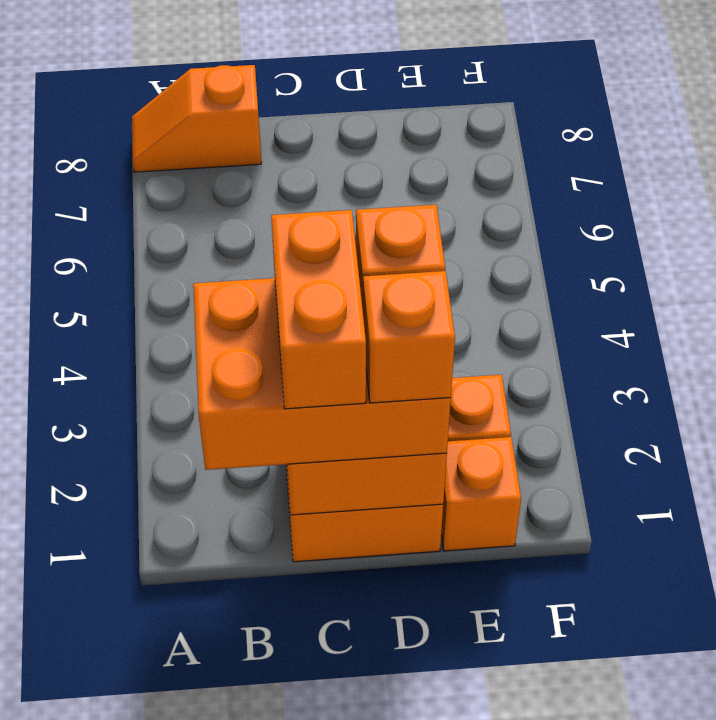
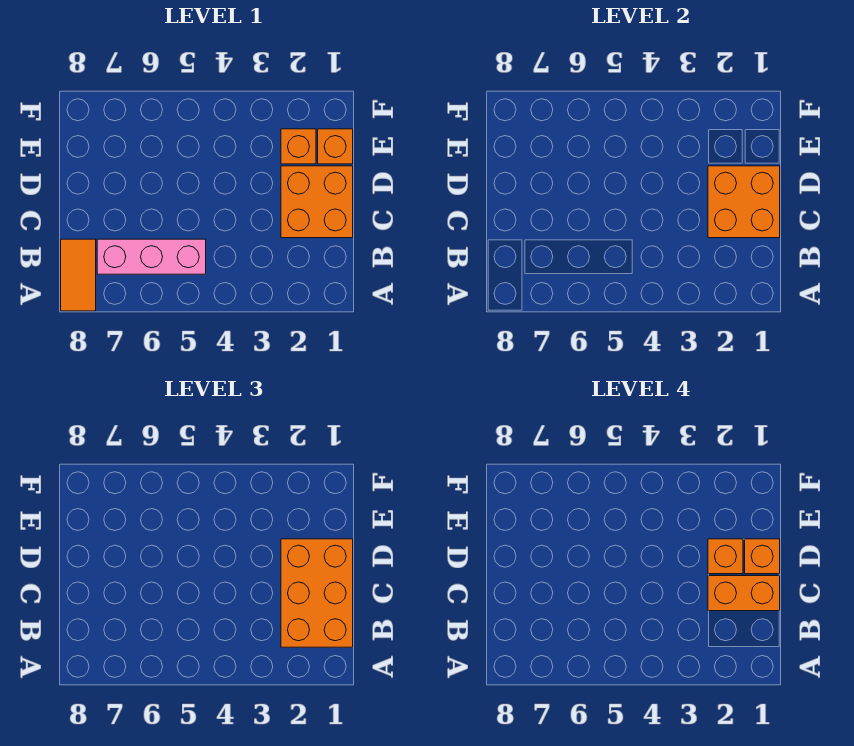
orange slope A8:B8 level 1 top B -> orange tile A8:B8 level 1
none -> pink brick B5:B7 level 1

